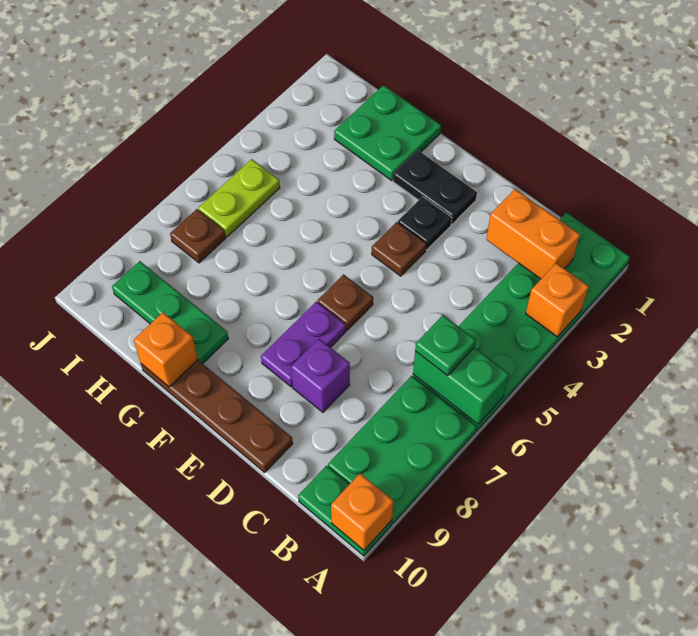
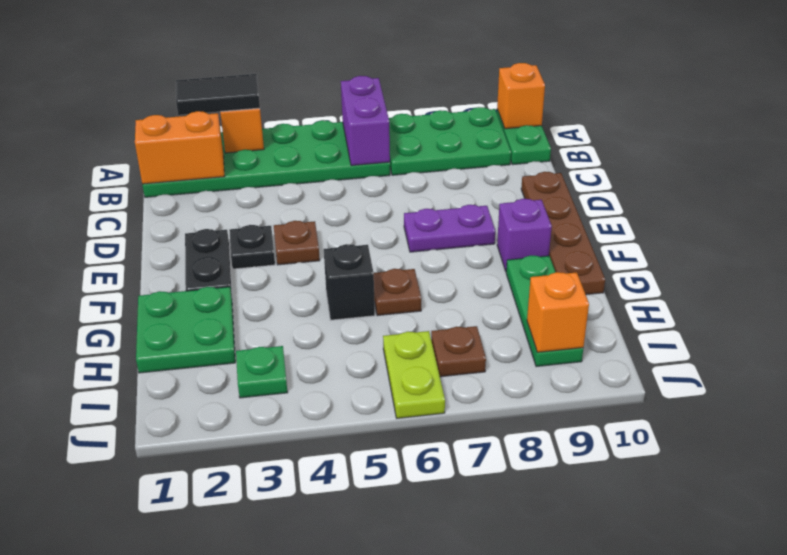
none -> black tile A2:A3 level 3
green brick A6:B6 level 2 -> purple brick A6:B6 level 2
orange brick B2:C2 level 2 -> orange brick B1:B2 level 2
green plate B6 level 3 -> green plate I3 level 1
purple brick D8 level 1 -> purple brick F9 level 1
brown plate E6 level 1 -> brown plate G6 level 1
none -> black brick G5 level 1
orange brick G10 level 2 -> orange brick I9 level 2
lime plate I5:I6 level 1 -> lime plate I6:J6 level 1

